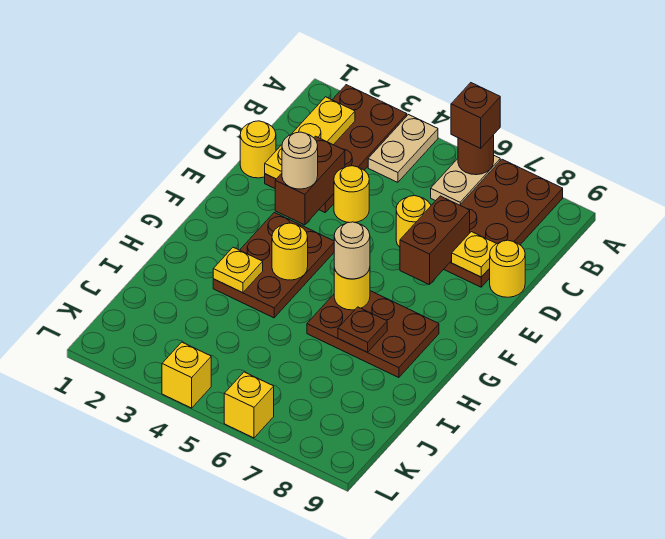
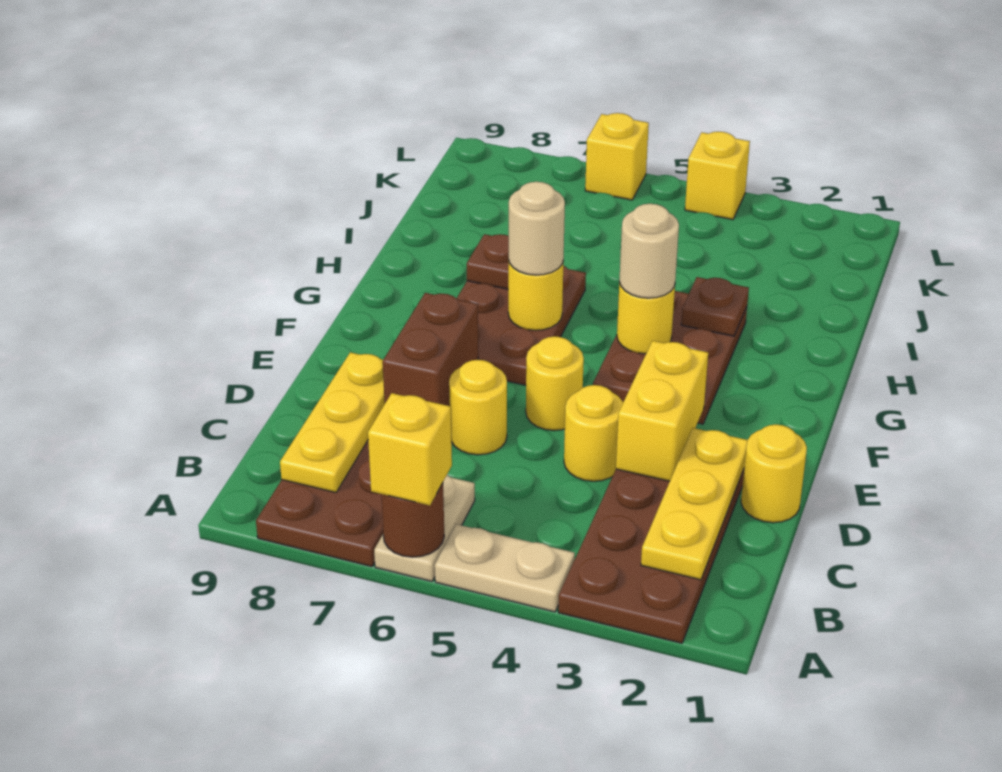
tan plate A4:B4 level 1 -> tan plate A4:A5 level 1
brown brick A6 level 3 -> yellow brick A6 level 3
brown brick D3:E3 level 2 -> yellow brick D3:E3 level 2
yellow plate D8 level 2 -> yellow plate B8:D8 level 2
yellow round brick D9 level 1 -> yellow round brick E5 level 1
tan round brick E3 level 3 -> tan round brick G4 level 3
brown plate G6:H8 level 1 -> brown plate F6:H7 level 1
yellow plate H3 level 2 -> brown plate H3 level 2

